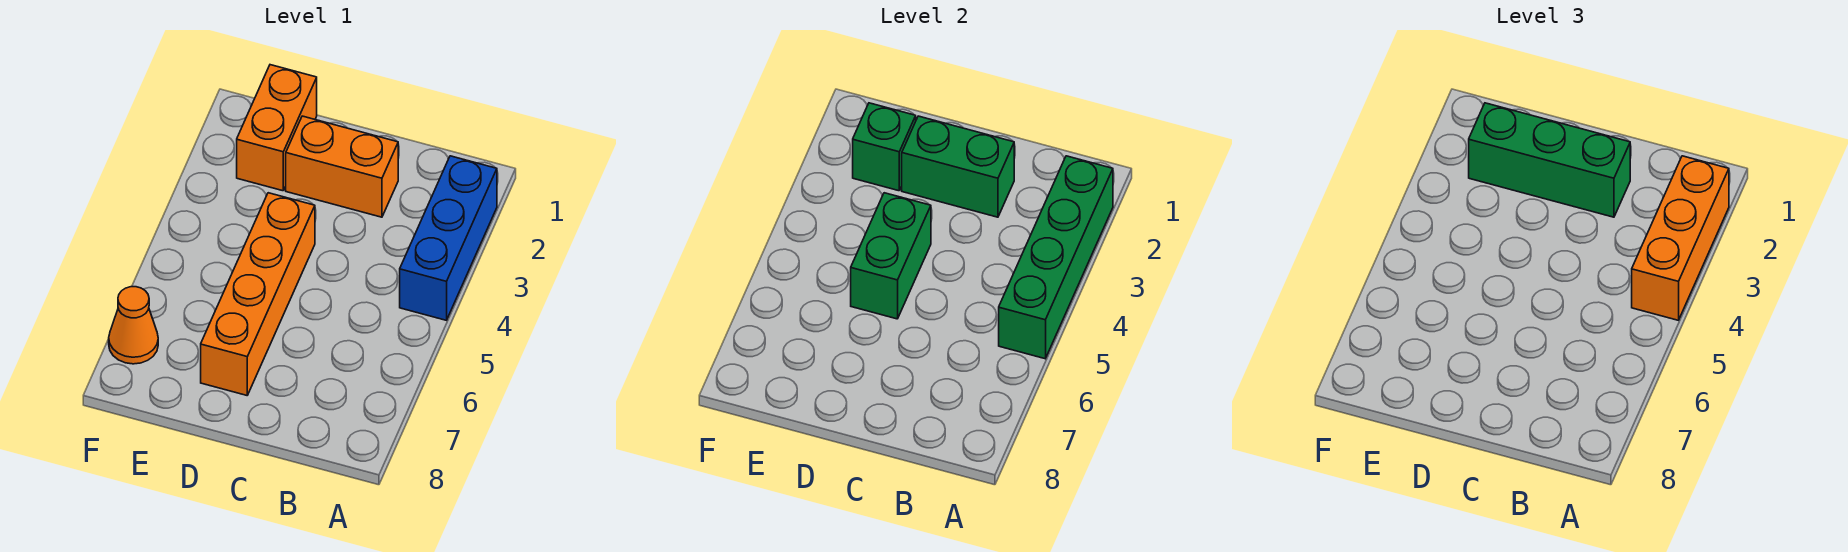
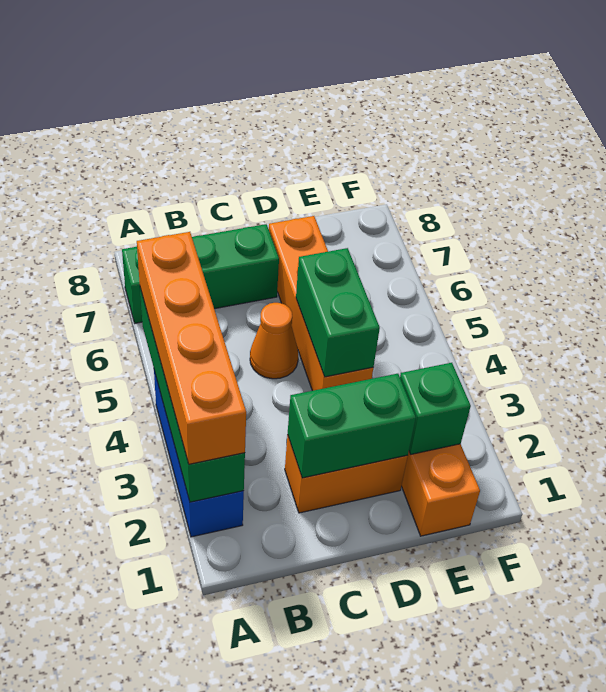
orange brick A2:A4 level 3 -> orange brick A2:A5 level 3
green brick C2:E2 level 3 -> green brick A7:C7 level 1
orange cone F7 level 1 -> orange cone C5 level 1

